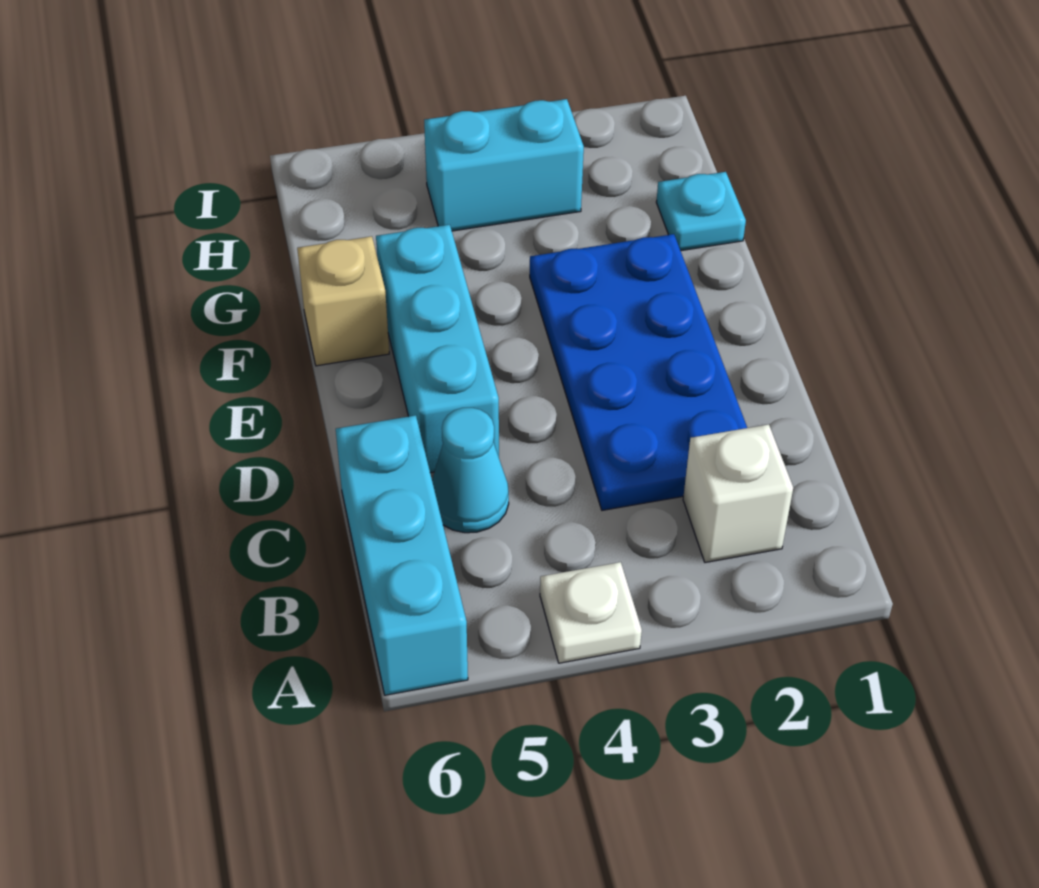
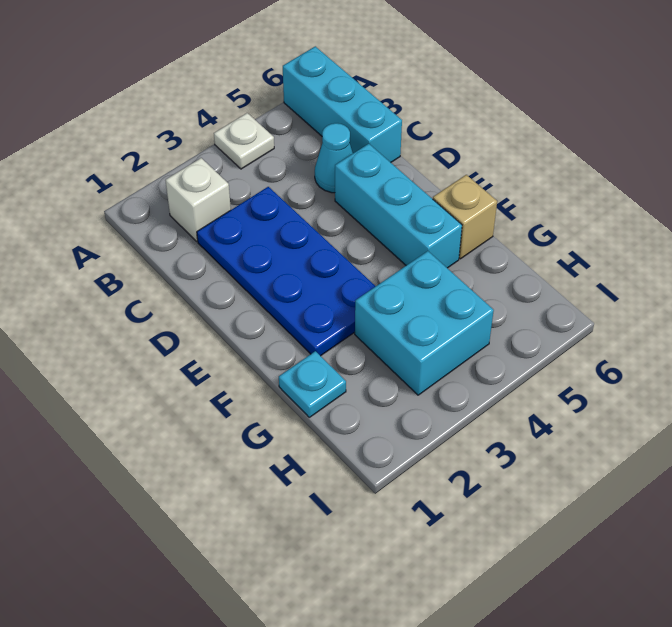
cyan brick H3:H4 level 1 -> cyan brick G3:H4 level 1

